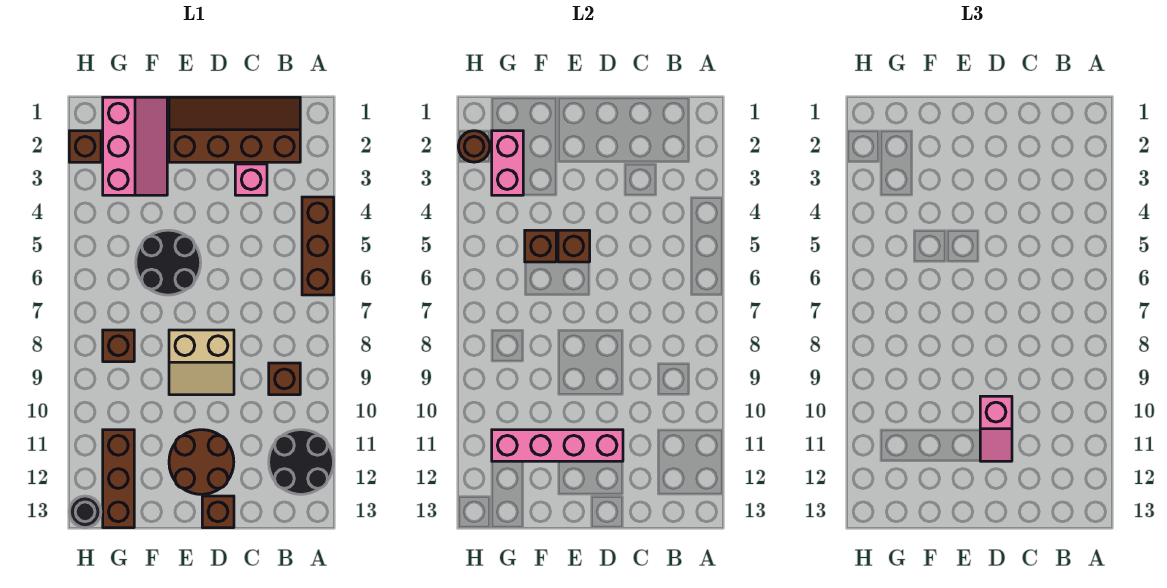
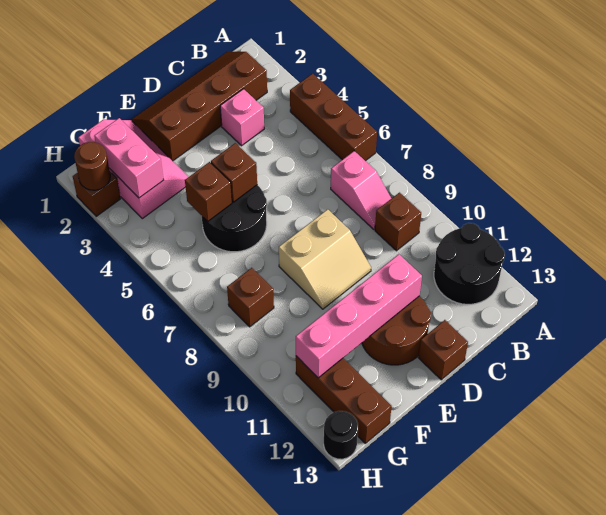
pink slope D10:D11 level 3 top 10 -> pink slope B7:B8 level 1 top 7

